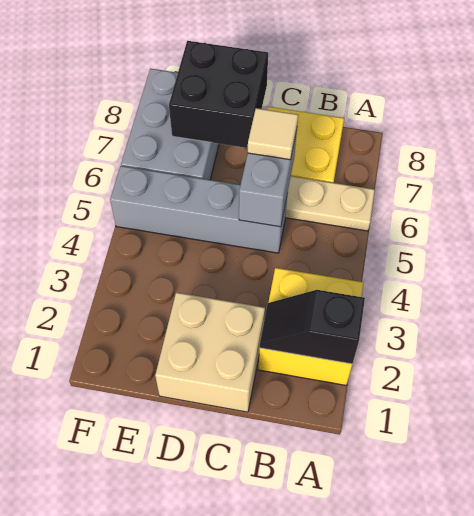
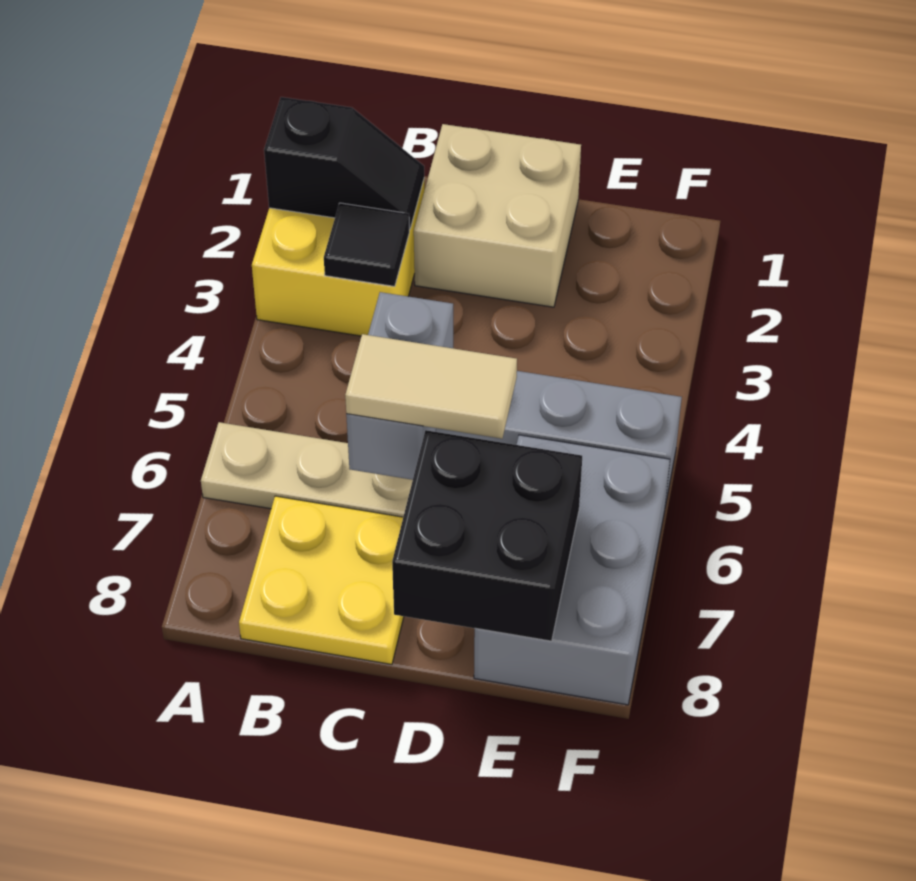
none -> black tile B3 level 2
tan tile C6 level 3 -> tan tile C6:D6 level 3

